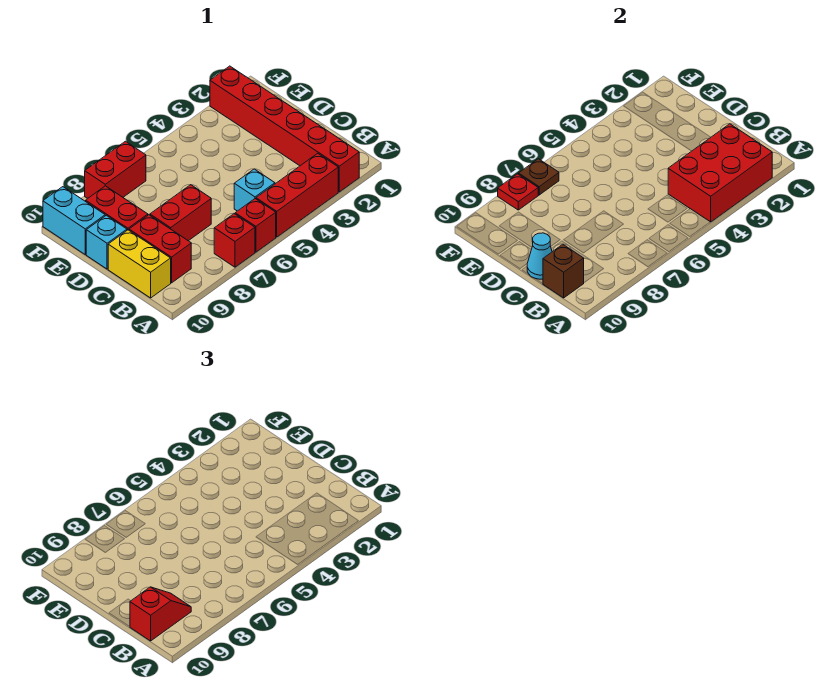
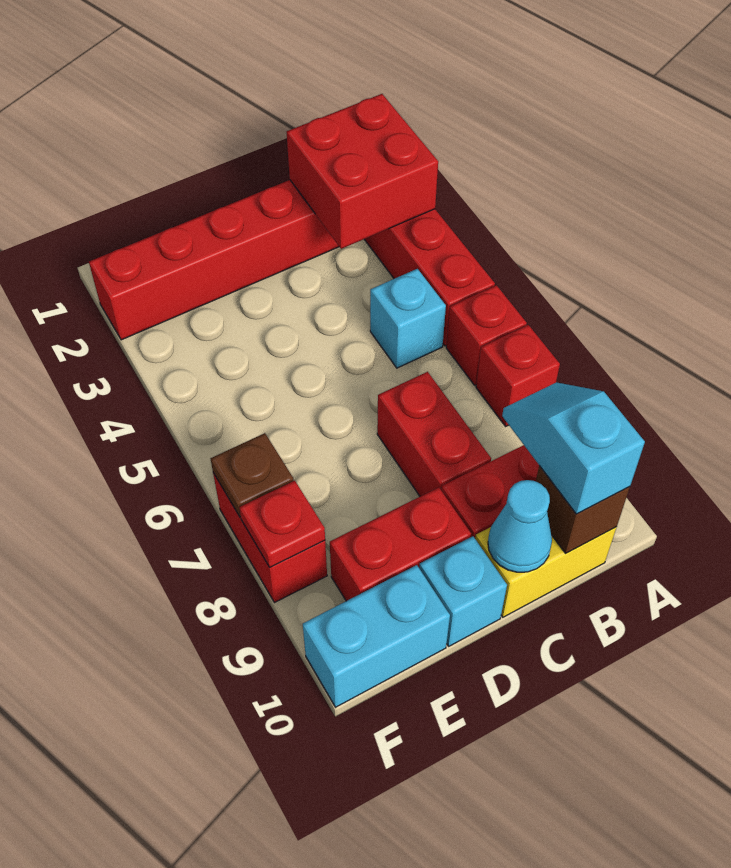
red brick A2:B4 level 2 -> red brick A2:B3 level 2
red slope B9:B10 level 3 top 10 -> cyan slope B9:B10 level 3 top 10

